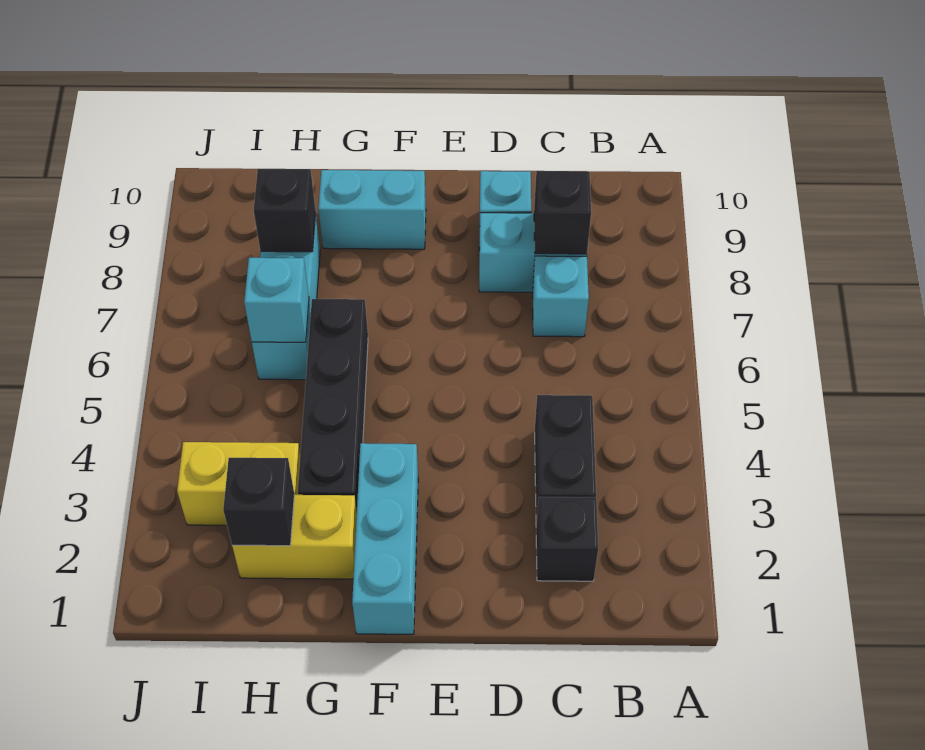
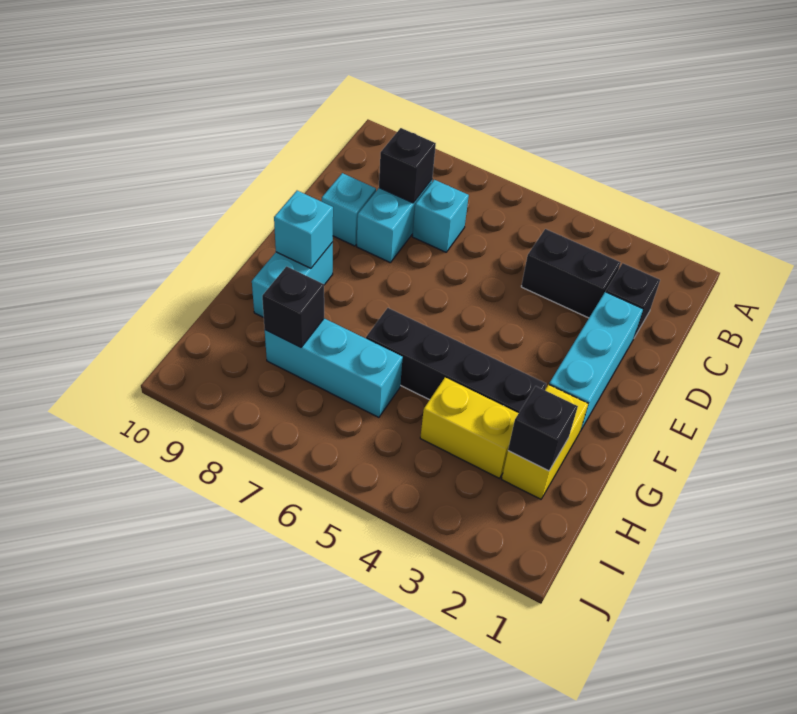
cyan brick F1:F3 level 1 -> cyan brick D2:F2 level 1
yellow brick H3:I3 level 1 -> yellow brick H3:H4 level 1
cyan brick H6 level 2 -> cyan brick F9 level 2

